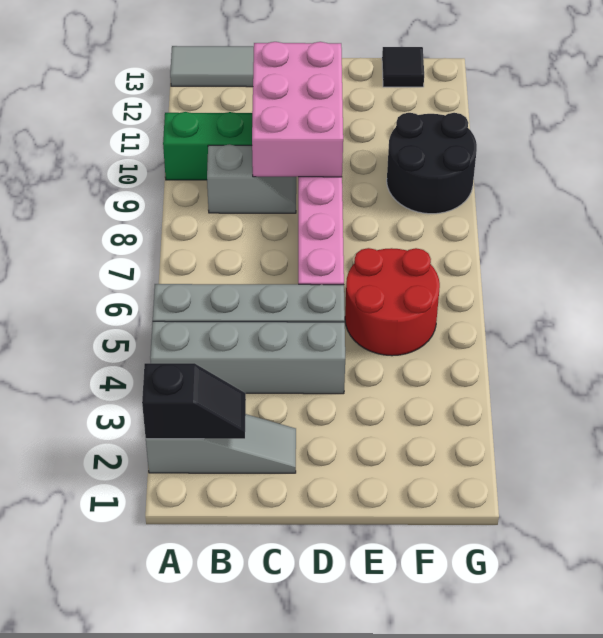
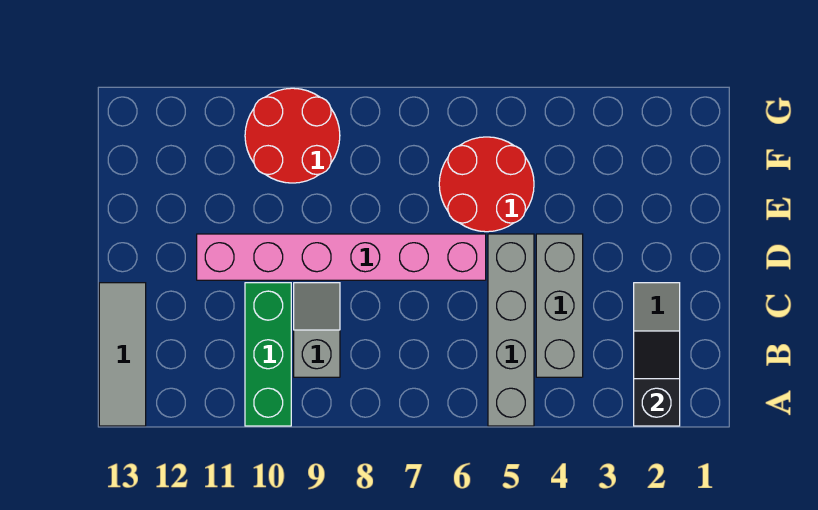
grey brick A4:D4 level 1 -> grey brick B4:D4 level 1
pink brick C9:D11 level 2 -> none
black round brick F9:G10 level 1 -> red round brick F9:G10 level 1
black tile F13 level 1 -> none

